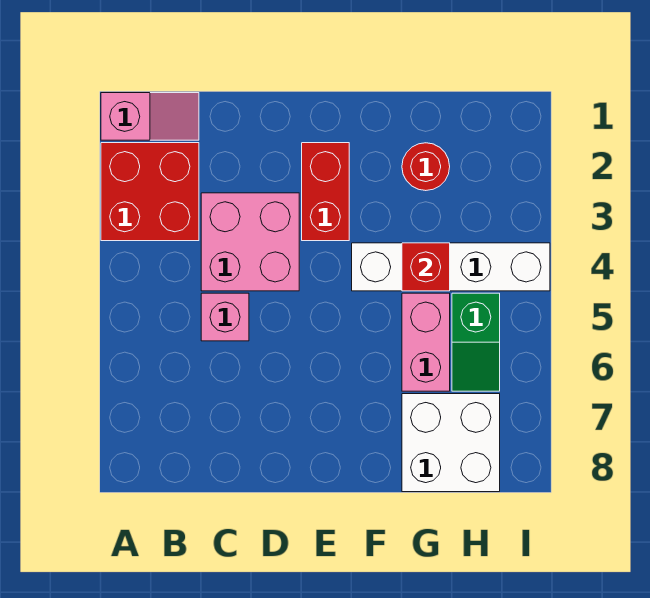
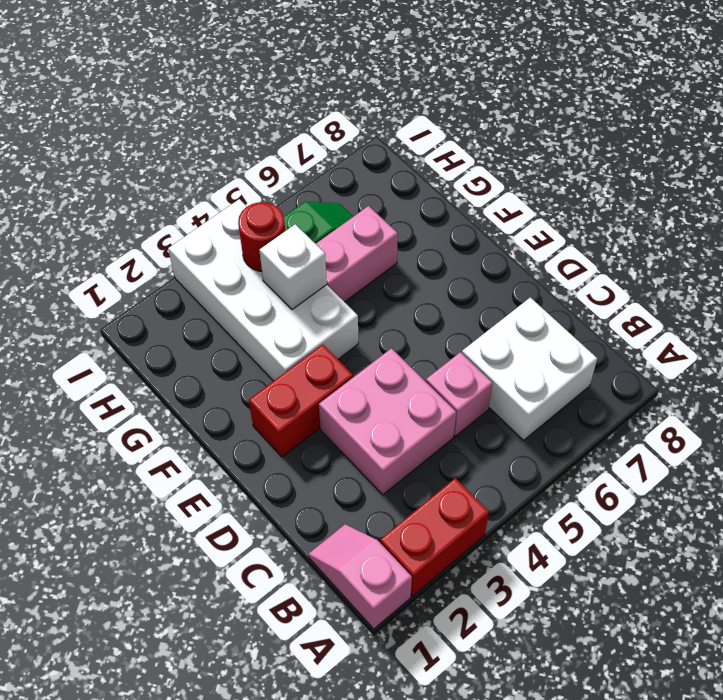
red brick A2:B3 level 1 -> red brick A2:A3 level 1
white brick F4:I4 level 1 -> white brick F3:I4 level 1
red round brick G2 level 1 -> red round brick H4 level 2
red brick G4 level 2 -> white brick G4 level 2
white brick G7:H8 level 1 -> white brick B6:C7 level 1

